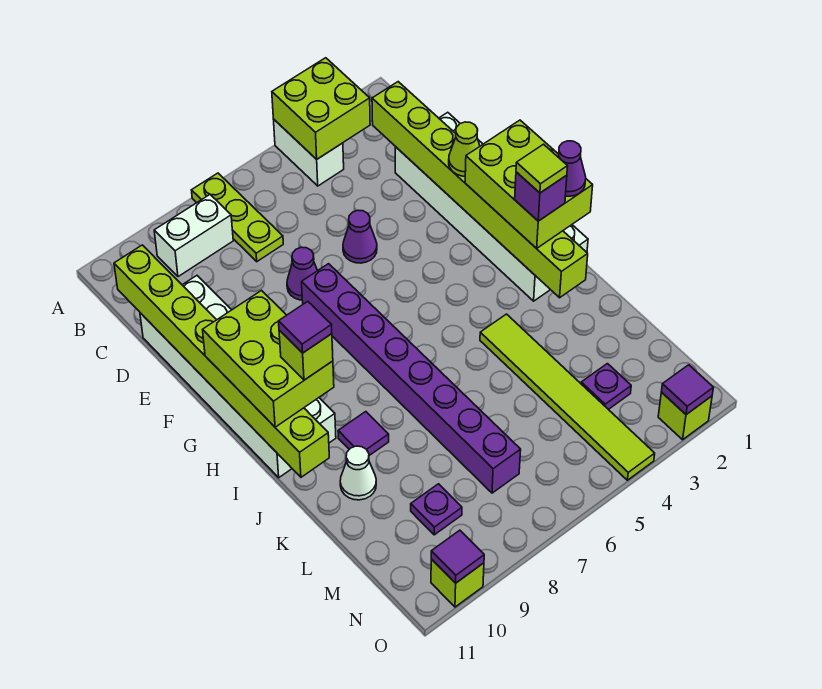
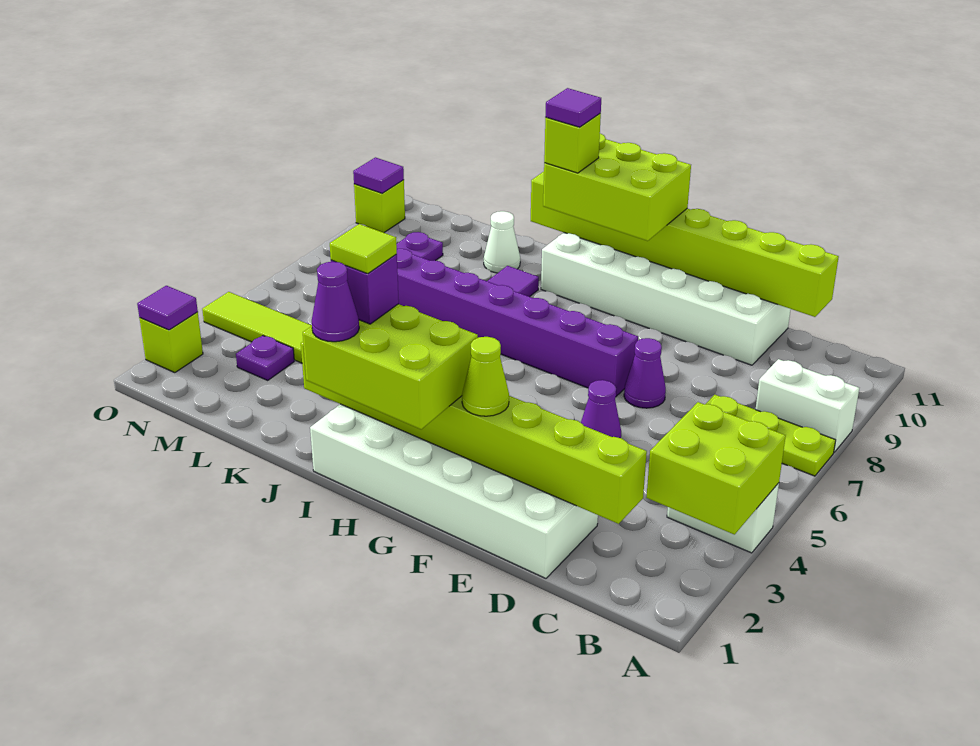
white brick B8:B9 level 1 -> white brick A8:B8 level 1

